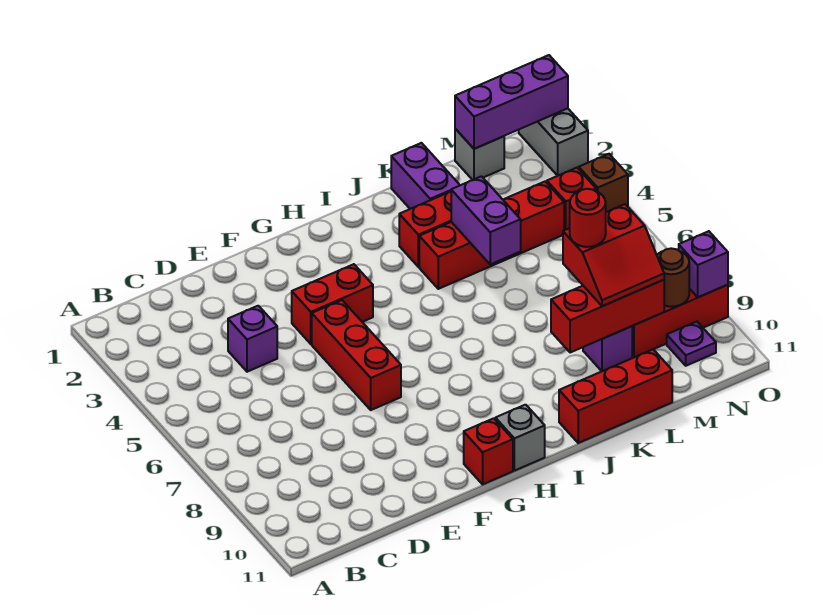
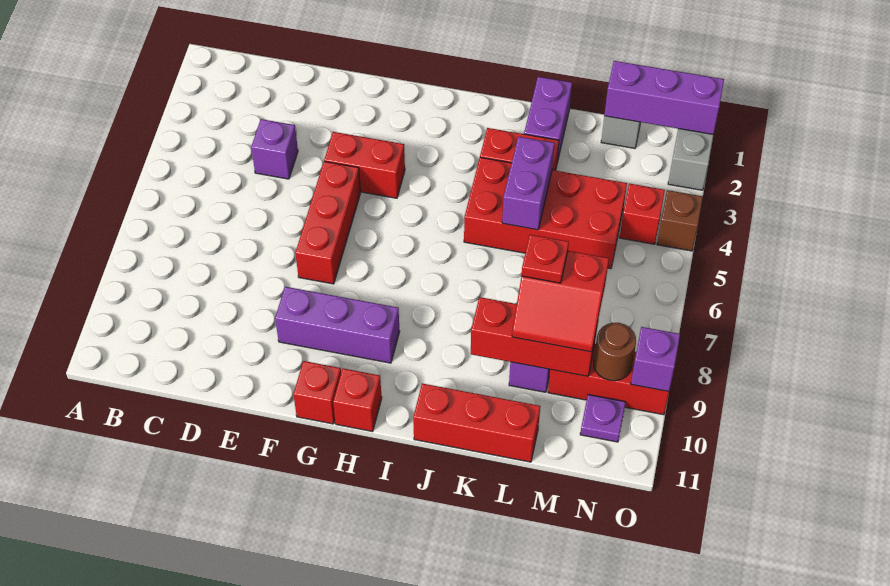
none -> purple brick F9:H9 level 1
grey brick H11 level 1 -> red brick H11 level 1
red brick J4:M4 level 1 -> red brick J4:M5 level 1
red round brick L8 level 4 -> red plate L8 level 4

